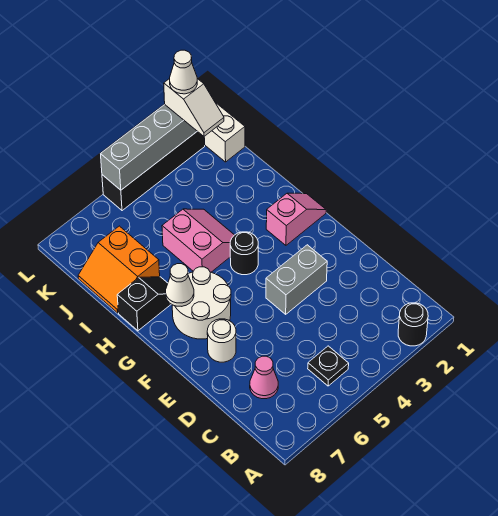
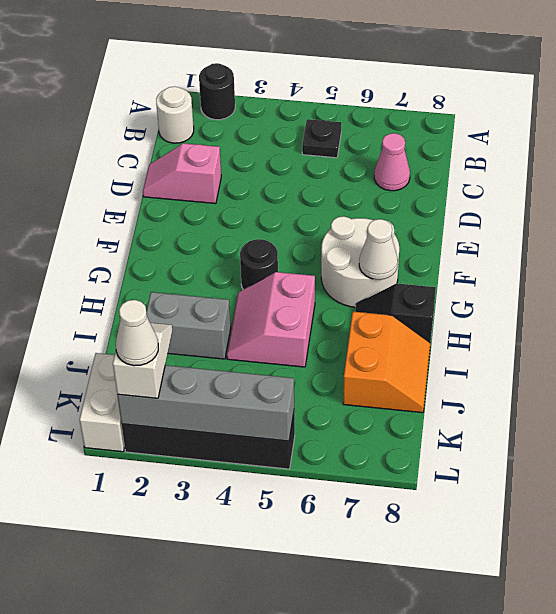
grey brick E3:E4 level 1 -> grey brick I2:I3 level 1
white round brick E7 level 1 -> white round brick B1 level 1
pink slope G1:G2 level 1 top 2 -> pink slope D1:D2 level 1 top 2

